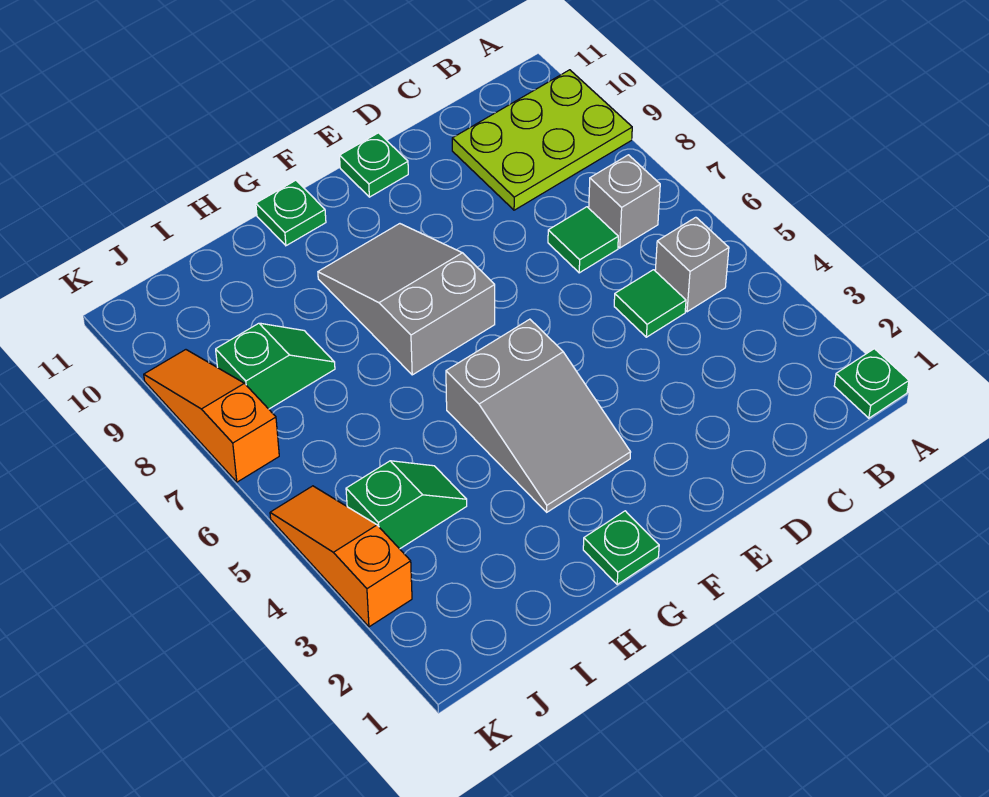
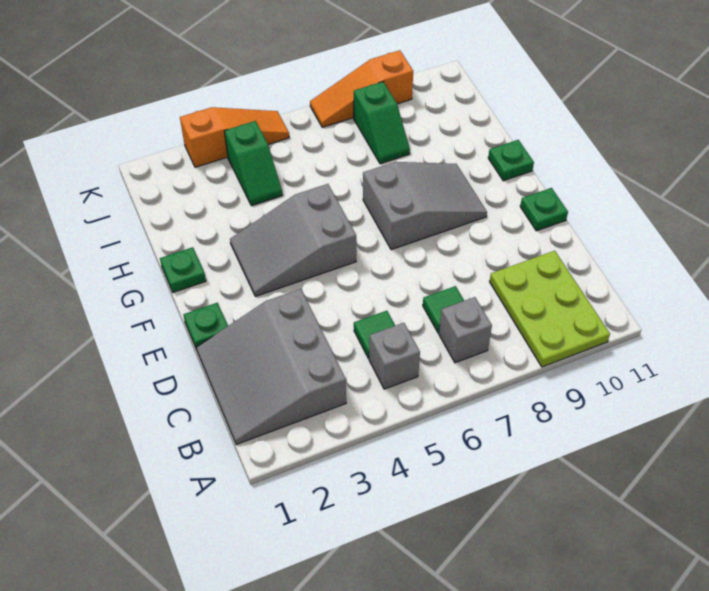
green plate A1 level 1 -> green plate E1 level 1
none -> grey slope B1:D3 level 1 top 3
orange slope K7:K9 level 1 top 7 -> orange slope K7:K9 level 1 top 9

